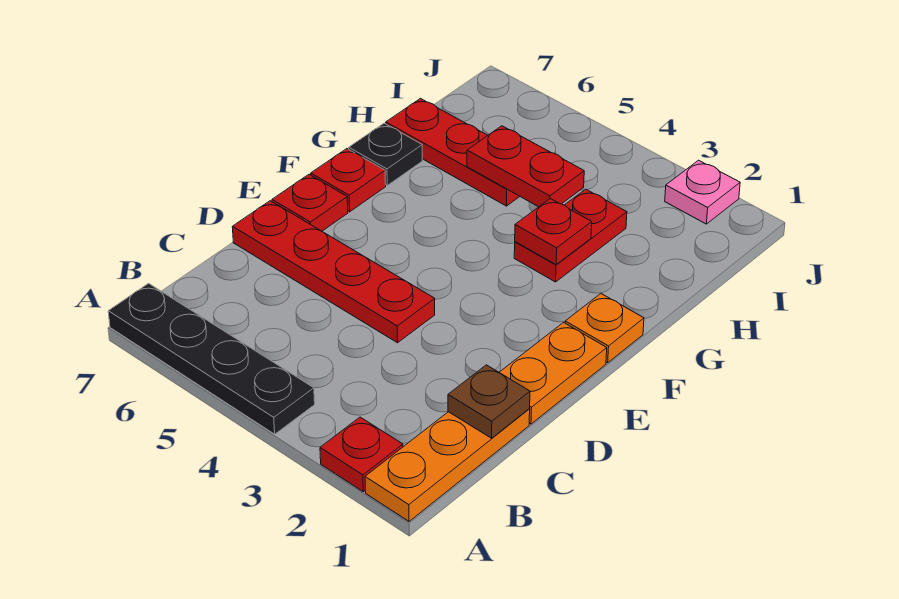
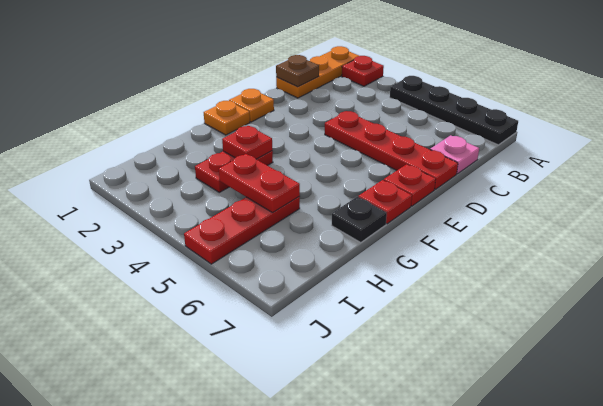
orange plate D1:E1 level 1 -> orange plate E1 level 1
red plate H5:H7 level 1 -> red plate H5:J5 level 1
pink plate J2 level 1 -> pink plate C7 level 1

